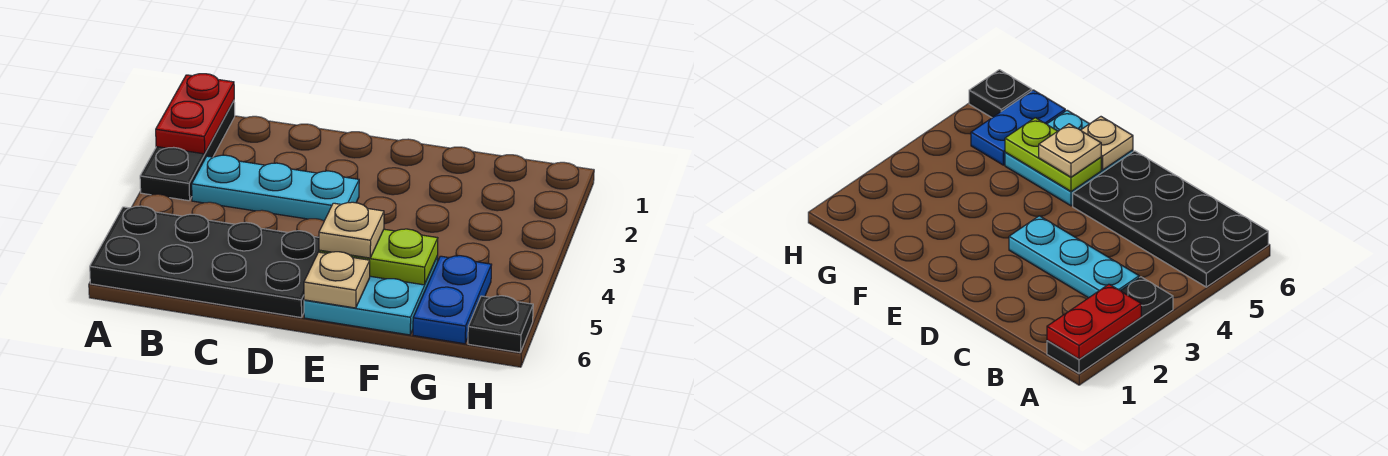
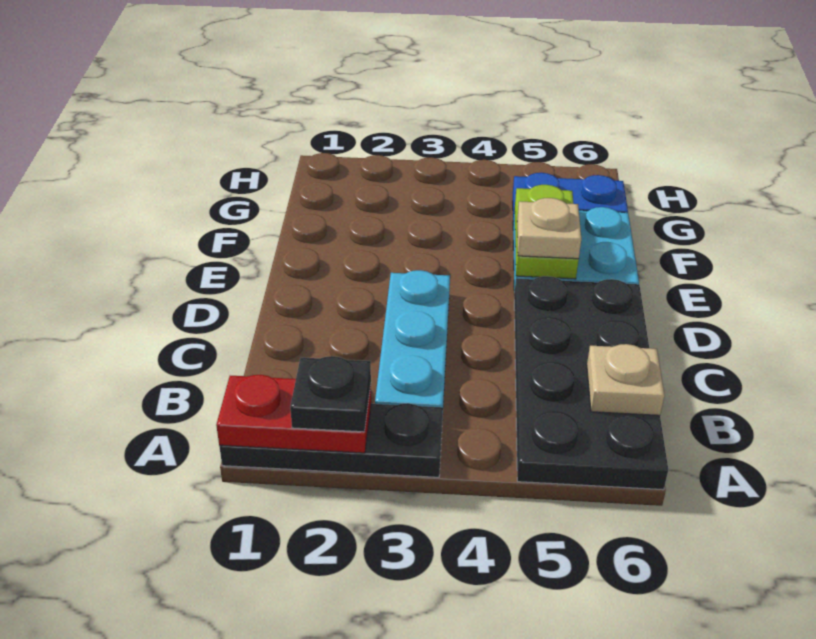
tan plate E6 level 2 -> tan plate B6 level 2
black plate H6 level 1 -> black plate A2 level 3

